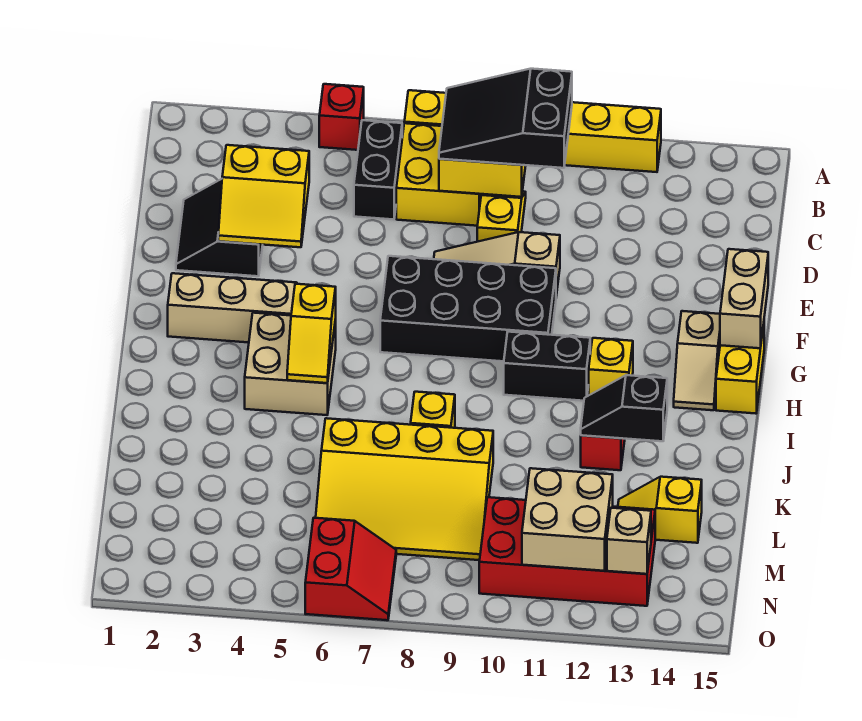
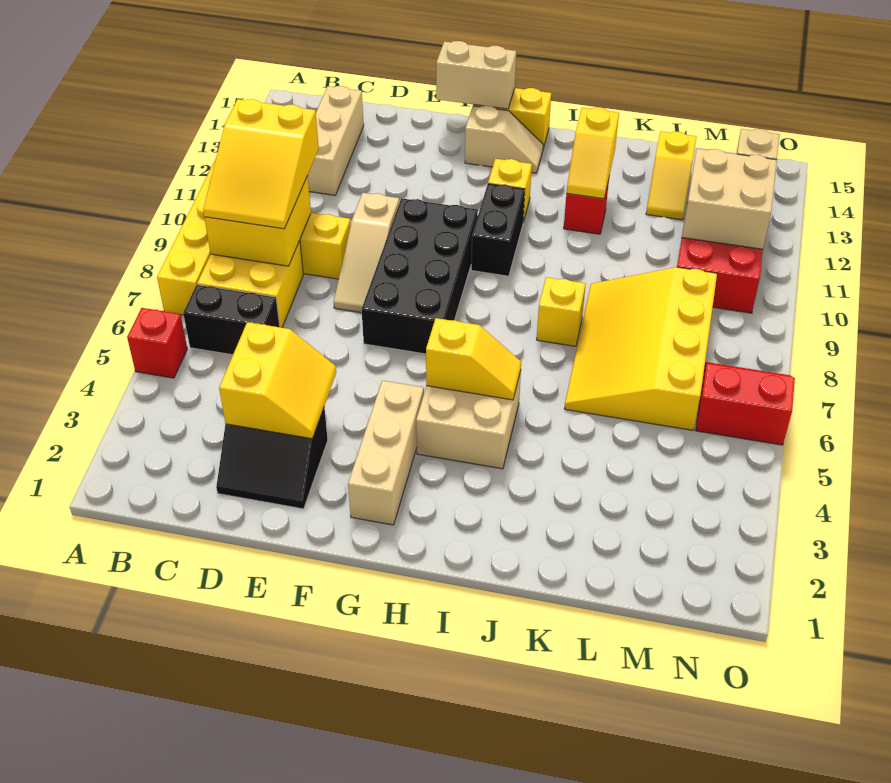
black slope B8:C10 level 3 top 10 -> yellow slope B8:C10 level 3 top 10
none -> tan brick C12:C14 level 1
black slope J12:J13 level 2 top 13 -> yellow slope J12:J13 level 2 top 13
yellow slope K6:M9 level 1 top K -> yellow slope K6:M9 level 1 top M

